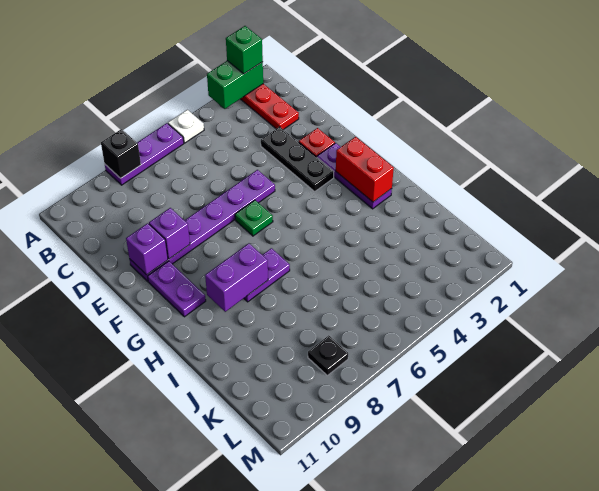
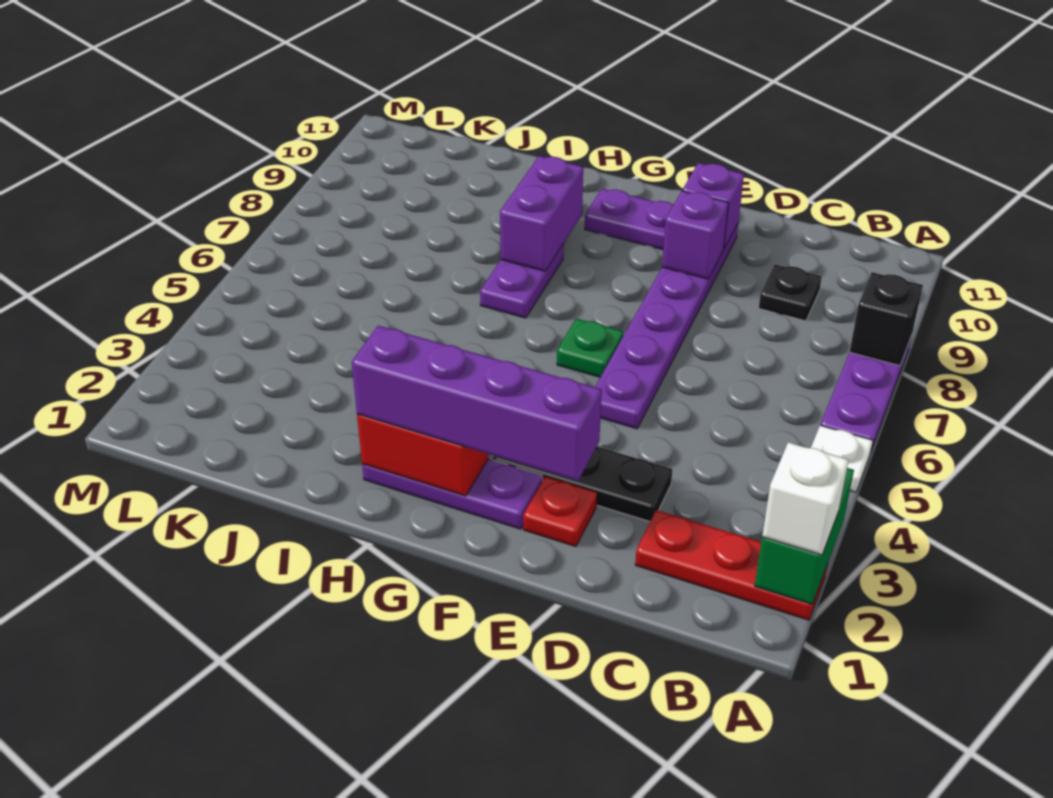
green brick A2 level 3 -> white brick A2 level 3
none -> purple brick E2:H2 level 3
black plate L8 level 1 -> black plate C9 level 1

